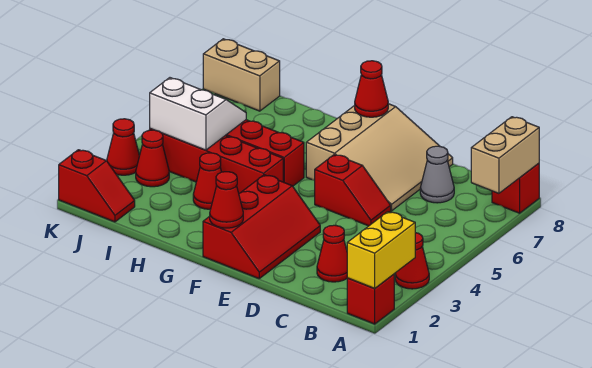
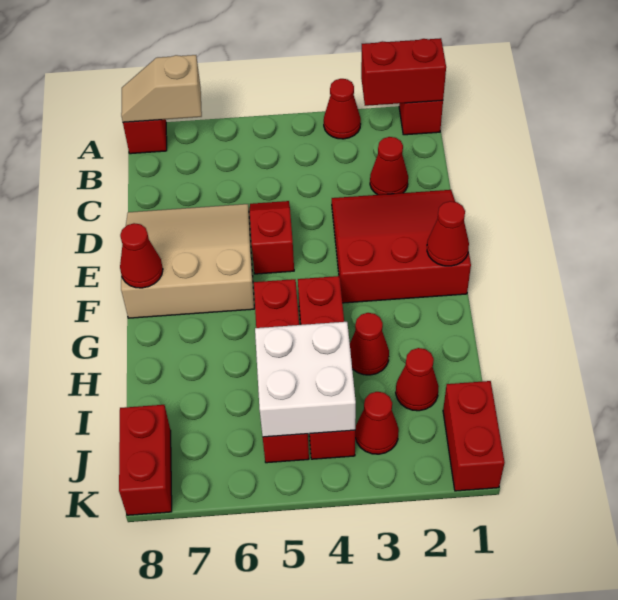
yellow brick A1:A2 level 2 -> red brick A1:A2 level 2
tan brick A7:A8 level 2 -> tan slope A7:A8 level 2 top 7
grey cone C7 level 1 -> none
red slope E1:F3 level 1 top F -> red slope D1:F3 level 1 top F
white slope I4:J5 level 2 top 4 -> white brick I4:J5 level 2
red slope J1:K1 level 1 top K -> red brick J1:K1 level 1
tan brick J8:K8 level 1 -> red brick J8:K8 level 1
red cone K3 level 1 -> red cone I2 level 1

